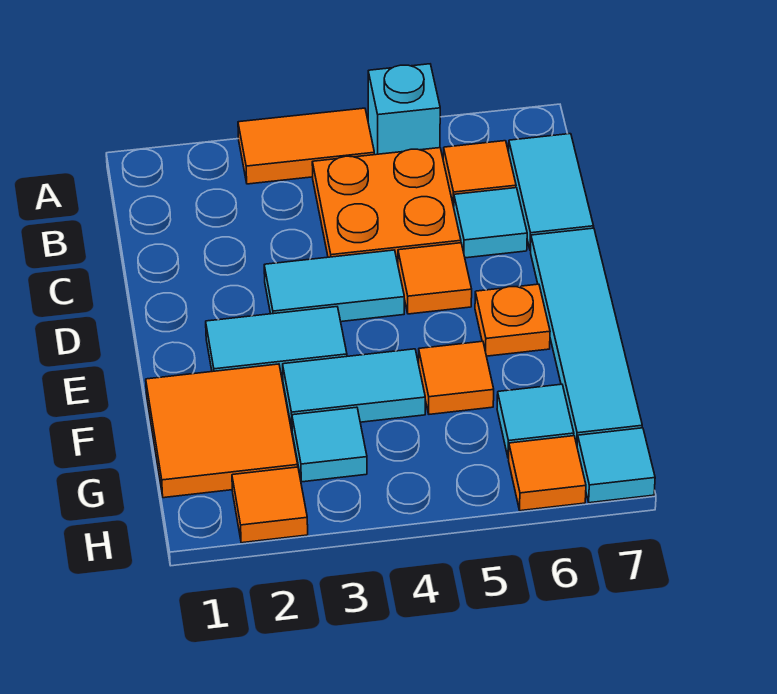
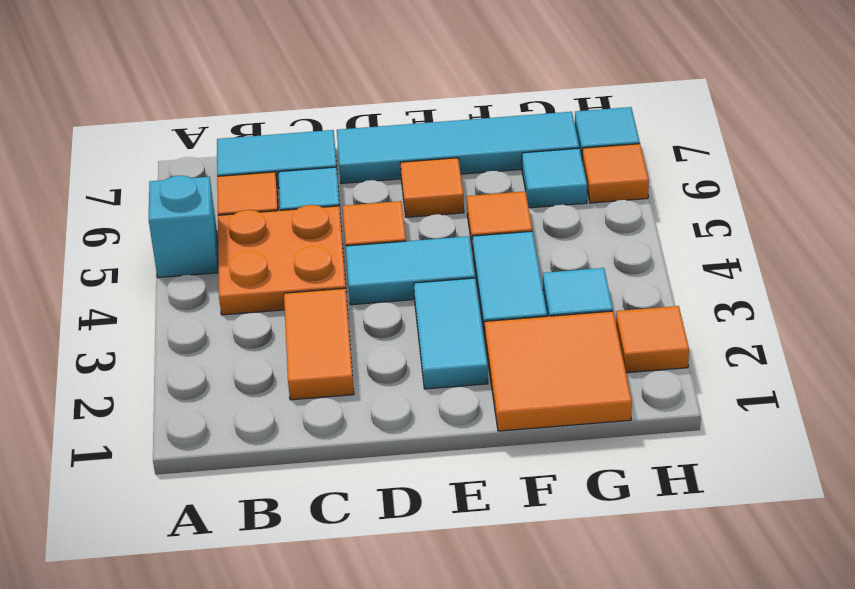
orange tile A3:A4 level 1 -> orange tile C2:C3 level 1
cyan tile D3:D4 level 1 -> cyan tile D4:E4 level 1
orange plate E6 level 1 -> orange tile E6 level 1

